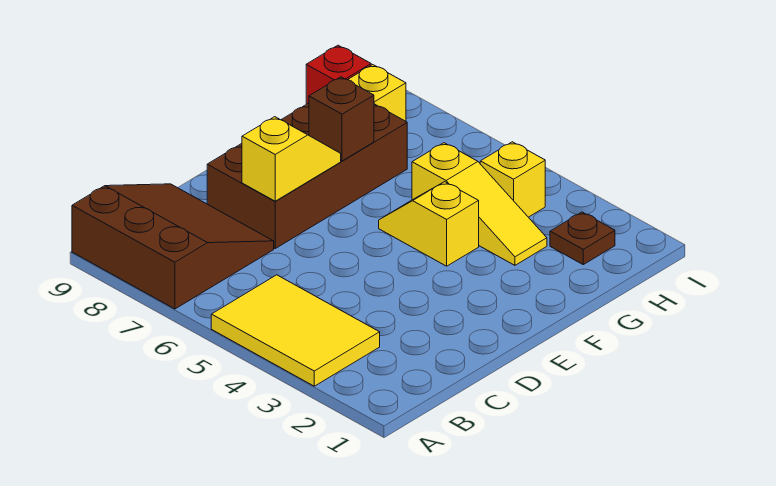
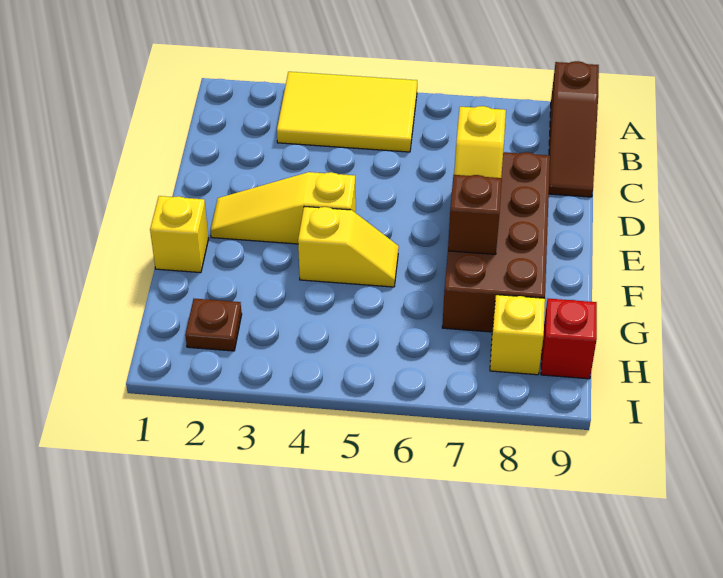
brown slope A7:C9 level 1 top A -> brown slope A9:C9 level 1 top A
yellow slope G3:G5 level 1 top 5 -> yellow slope E2:E4 level 1 top 4
yellow brick H4 level 1 -> yellow brick F1 level 1

